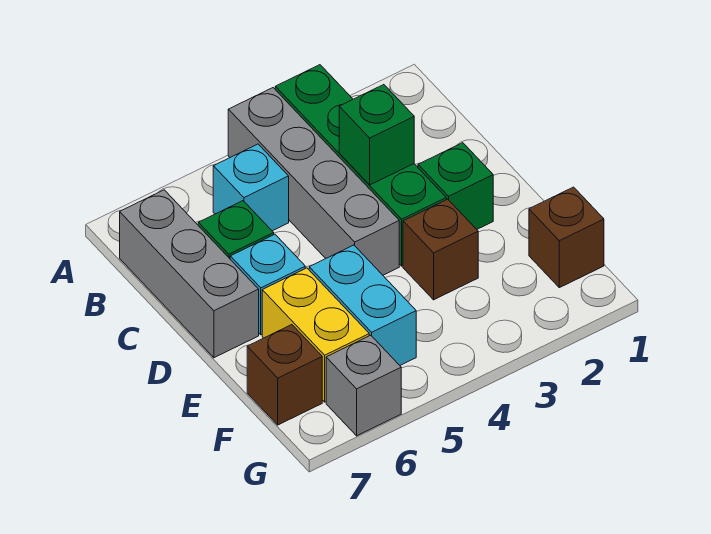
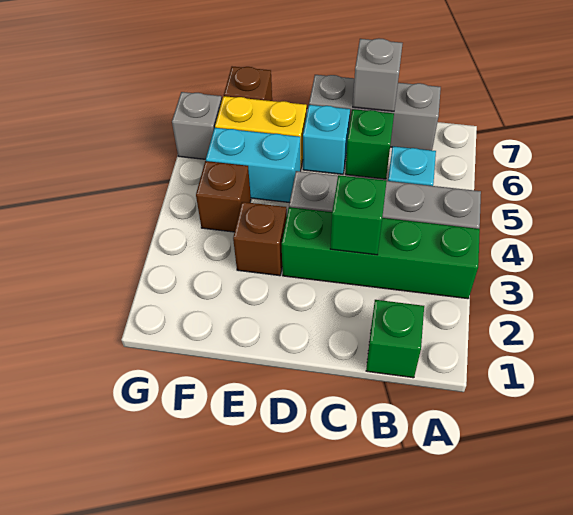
none -> grey brick C7 level 2
green brick D2 level 1 -> green brick B1 level 1
brown brick F1 level 1 -> brown brick F4 level 1

